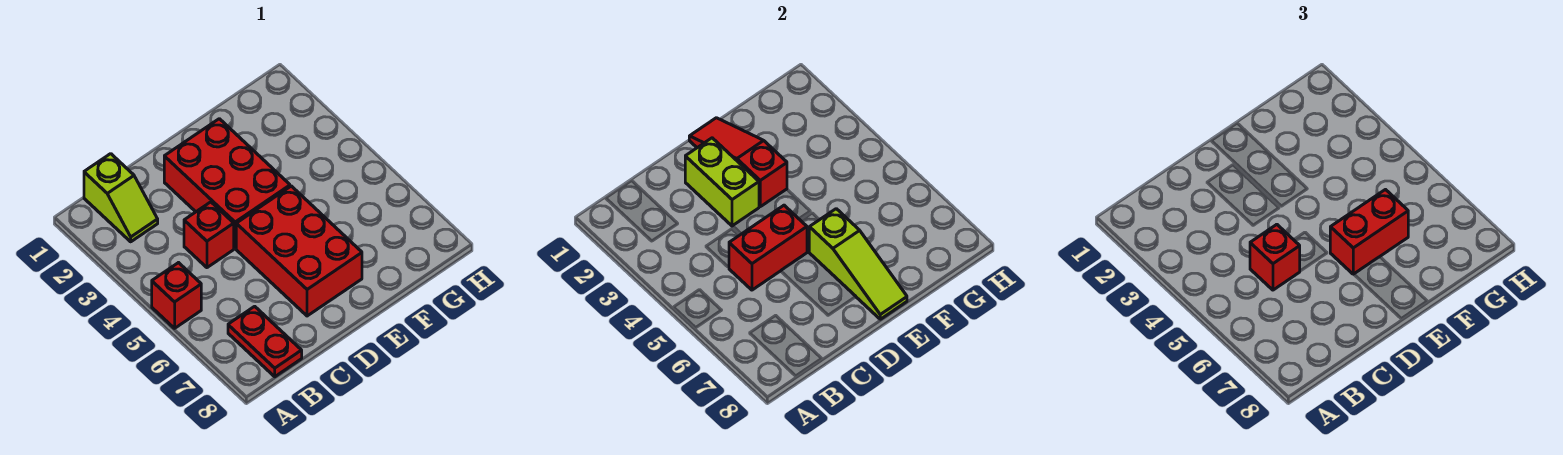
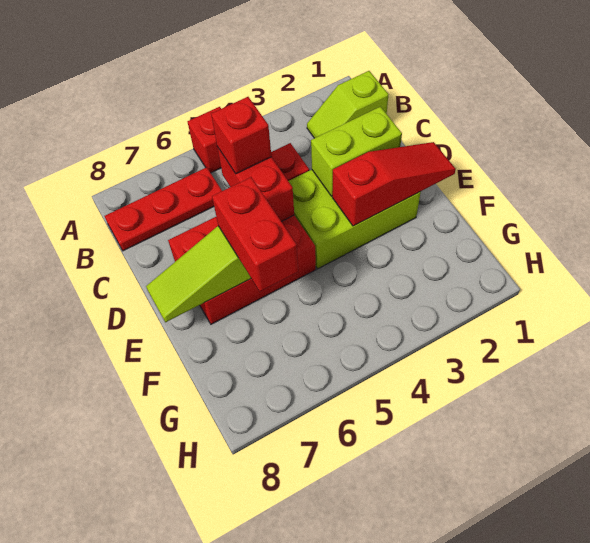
red plate B7:B8 level 1 -> red plate B6:B8 level 1
red brick D2:E4 level 1 -> lime brick D2:E4 level 1

